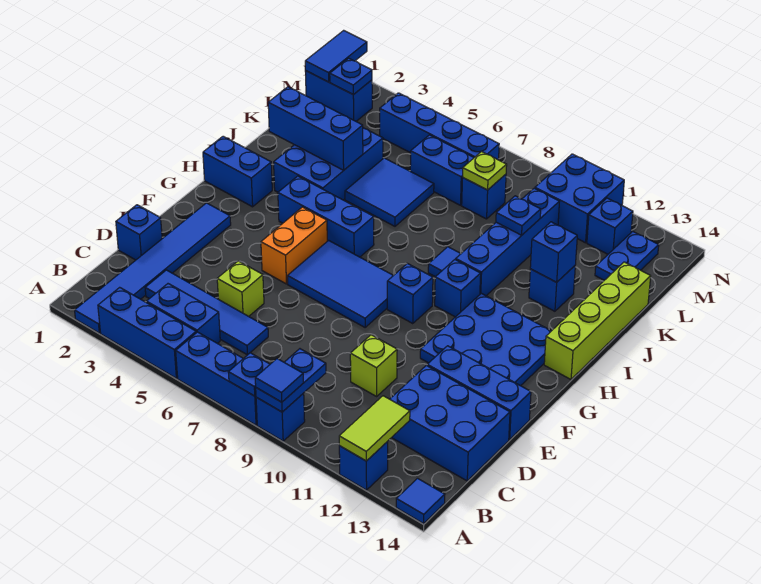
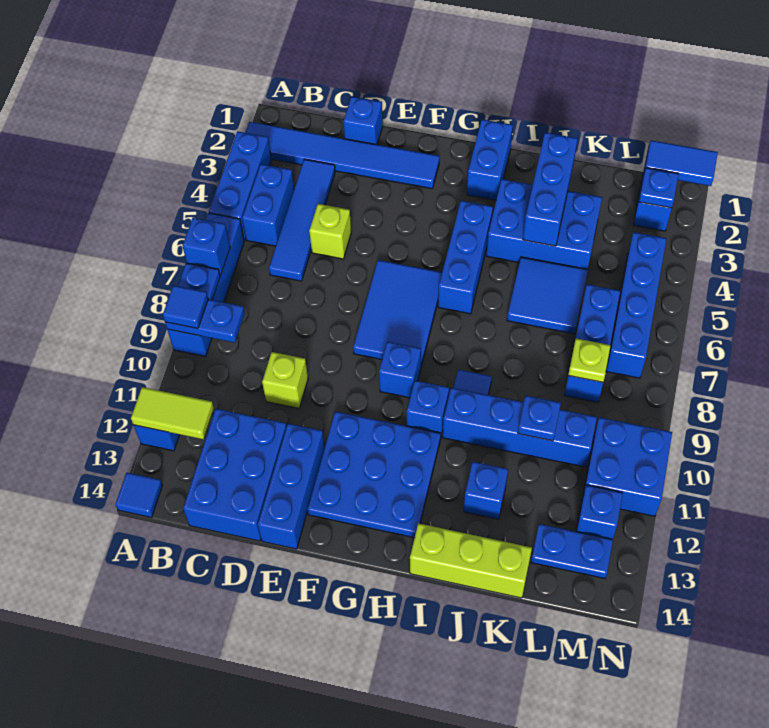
orange brick F5:G5 level 1 -> none
lime brick H14:K14 level 1 -> lime brick I14:K14 level 1
blue brick J12 level 2 -> blue brick A7 level 2

